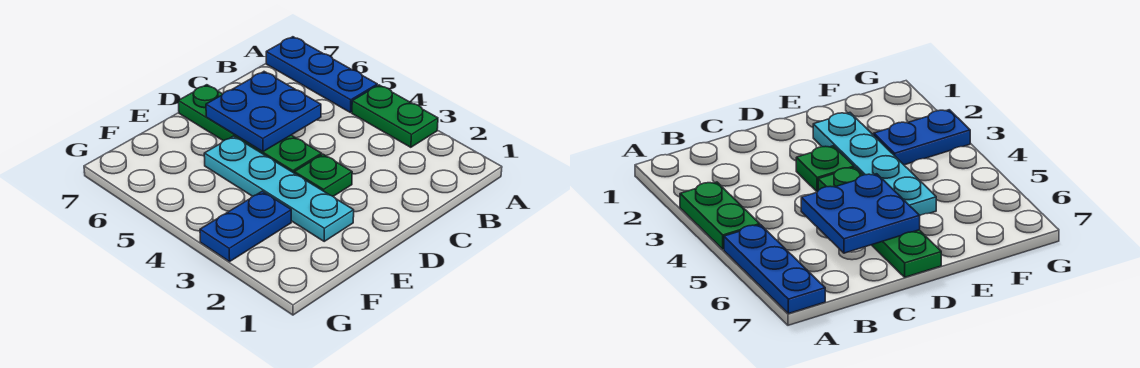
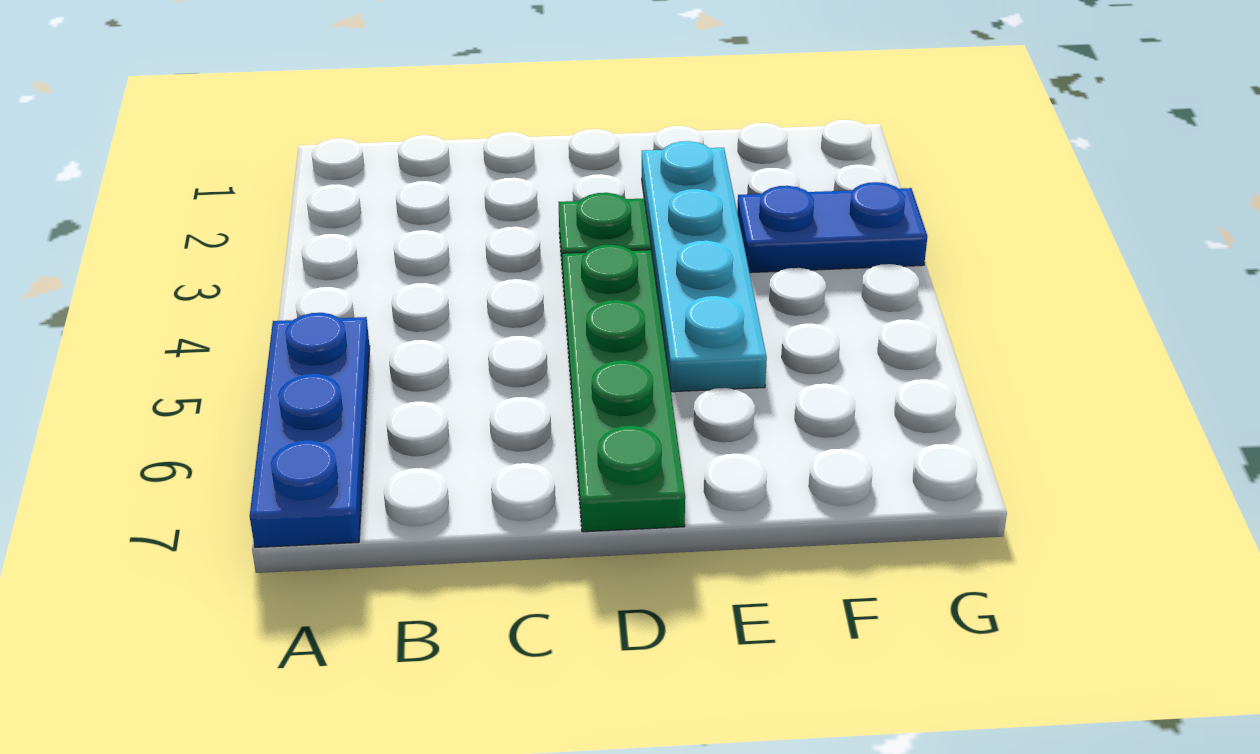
green plate A3:A4 level 1 -> none
blue plate C5:D6 level 2 -> none

